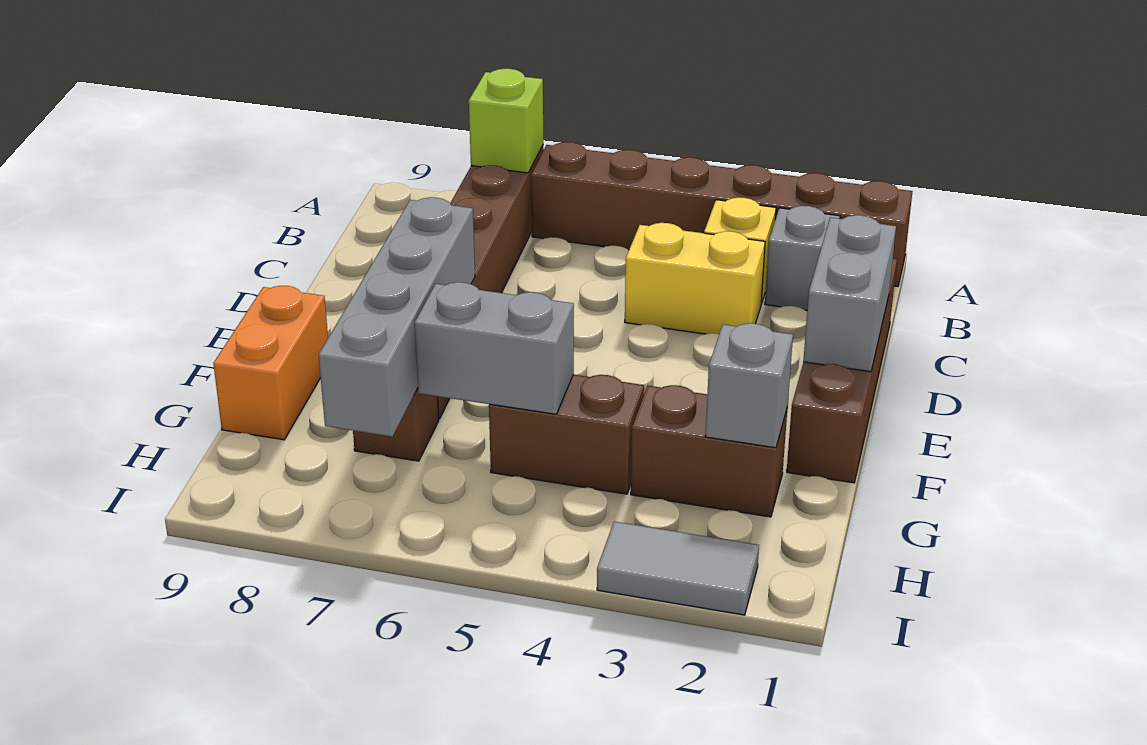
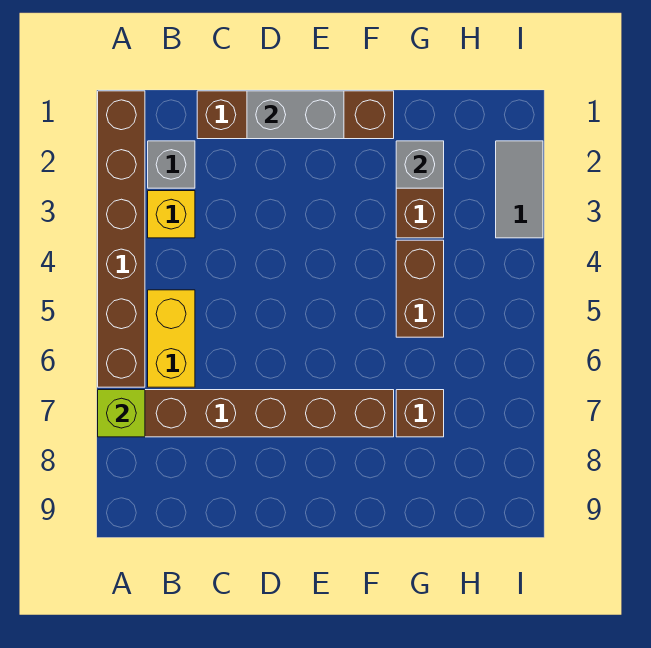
yellow brick C3:C4 level 1 -> yellow brick B5:B6 level 1
grey brick E7:H7 level 2 -> none
orange brick F9:G9 level 1 -> none
grey brick G5:G6 level 2 -> none

